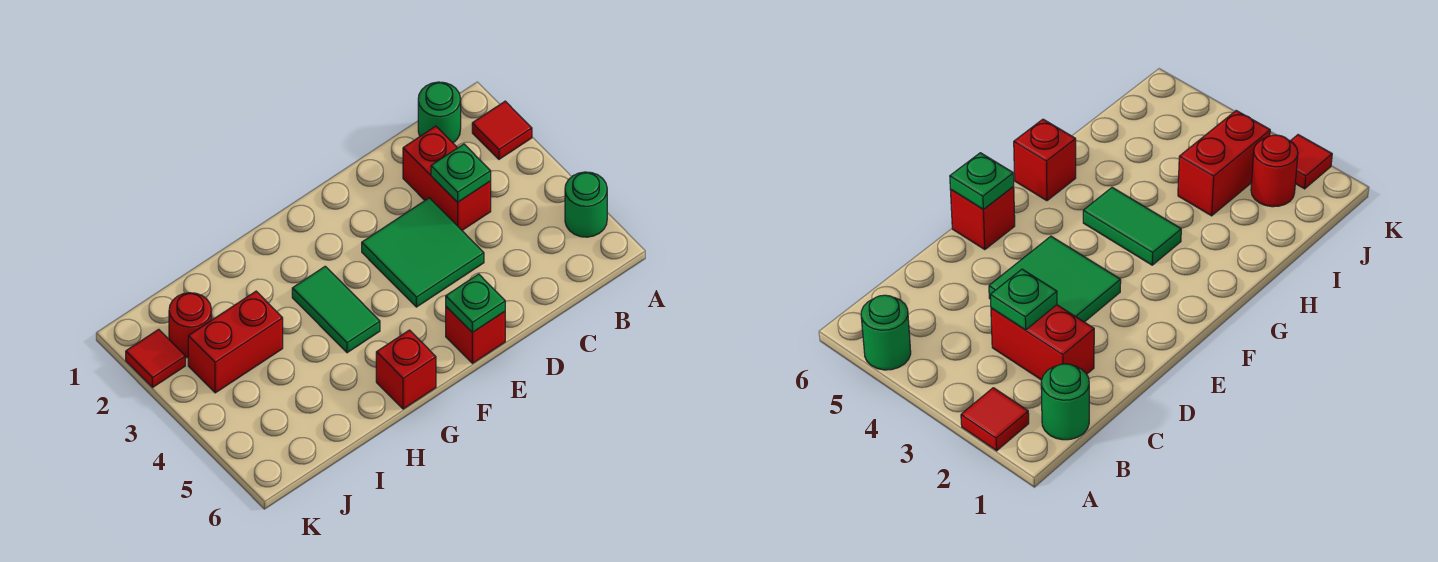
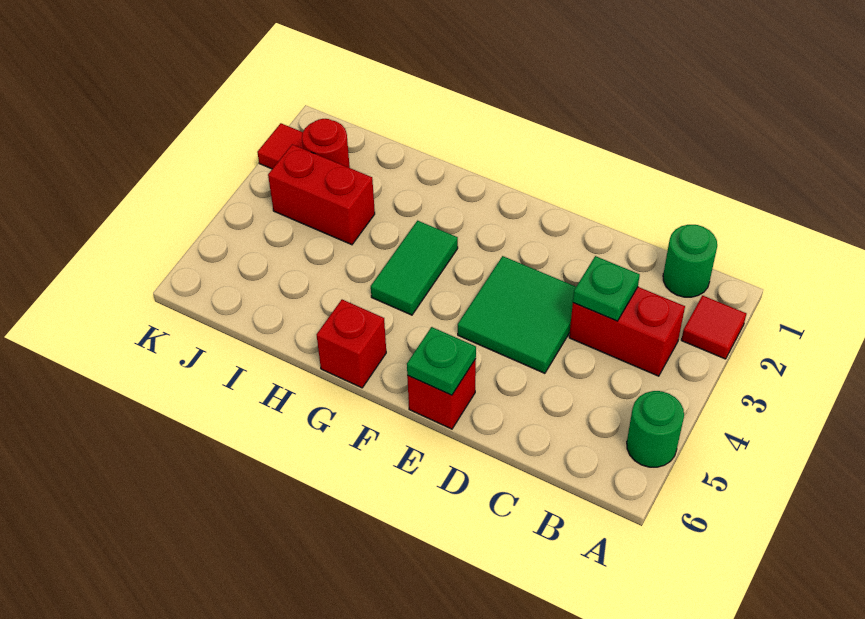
red brick C2:C3 level 1 -> red brick B3:C3 level 1

